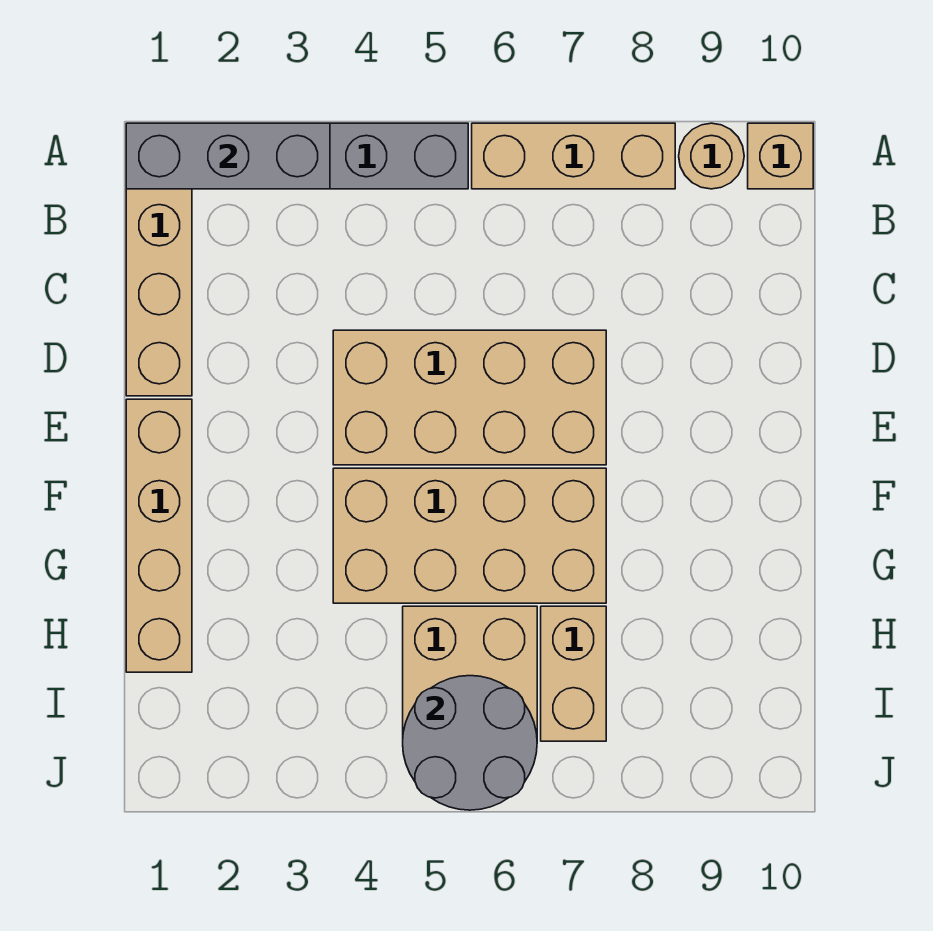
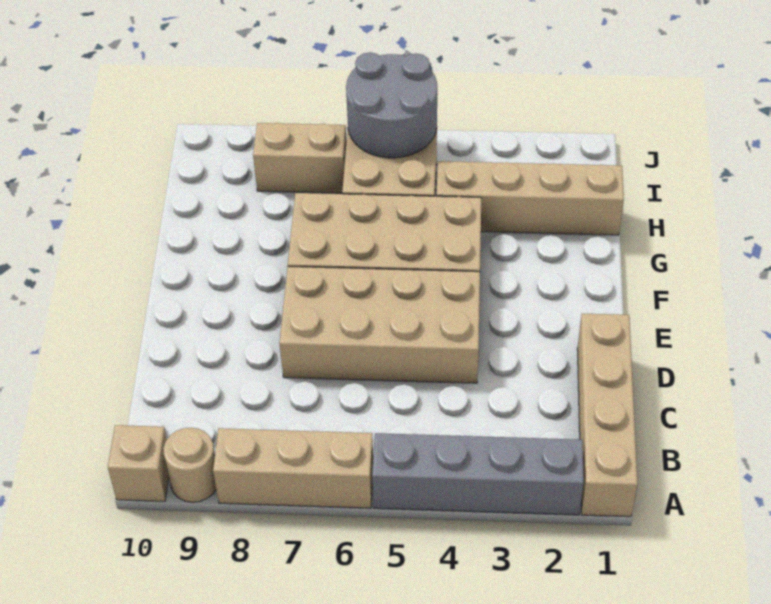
grey brick A1:A3 level 2 -> none
tan brick E1:H1 level 1 -> tan brick H1:H4 level 1
tan brick H7:I7 level 1 -> tan brick I7:I8 level 1

